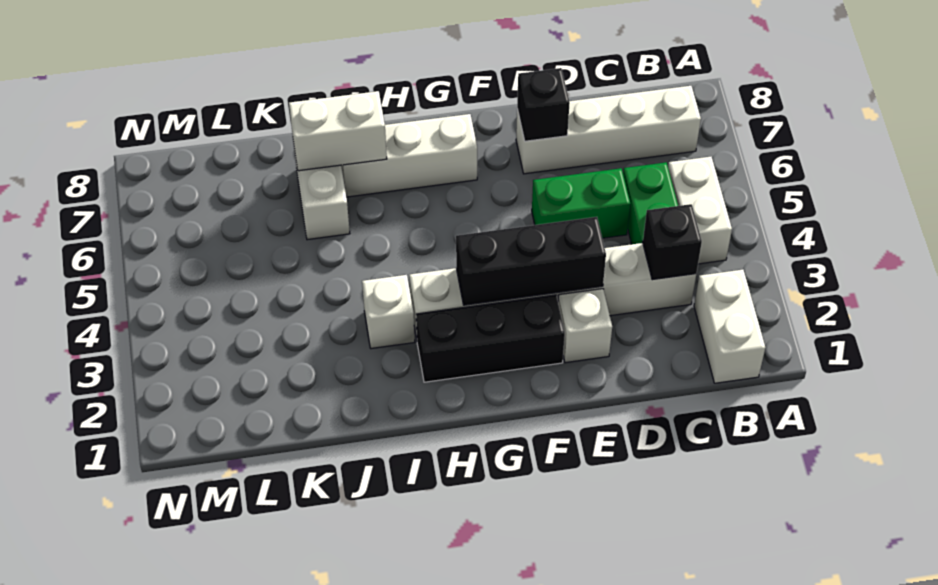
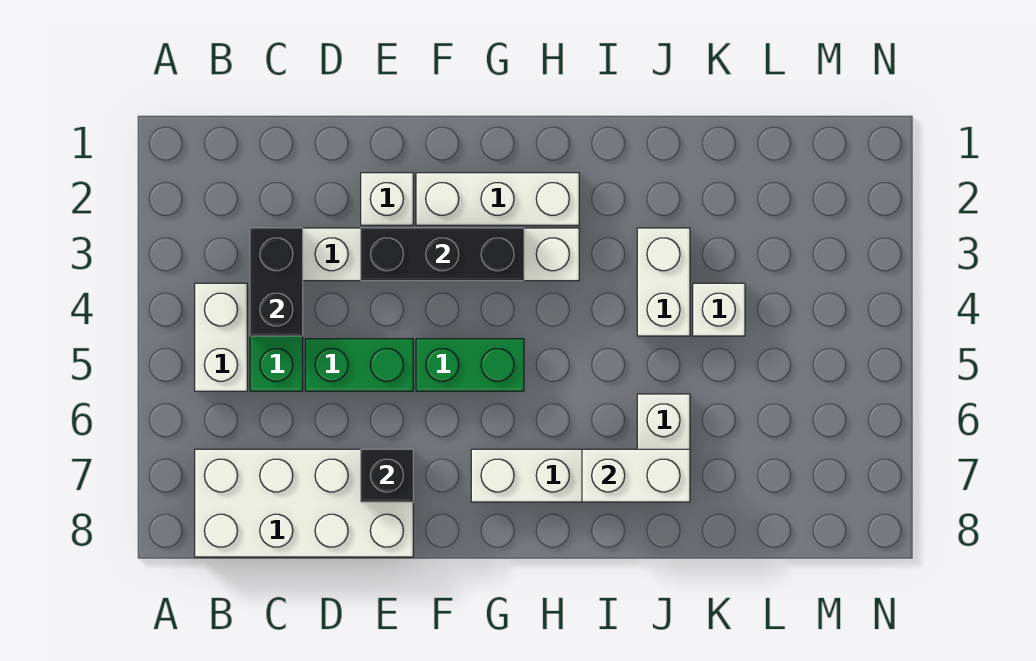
white brick B1:B2 level 1 -> white brick J3:J4 level 1
white brick B7:E7 level 1 -> white brick B7:E8 level 1
black brick C3 level 2 -> black brick C3:C4 level 2
black brick F2:H2 level 1 -> white brick F2:H2 level 1
none -> green brick F5:G5 level 1
white brick I3 level 1 -> white brick K4 level 1

